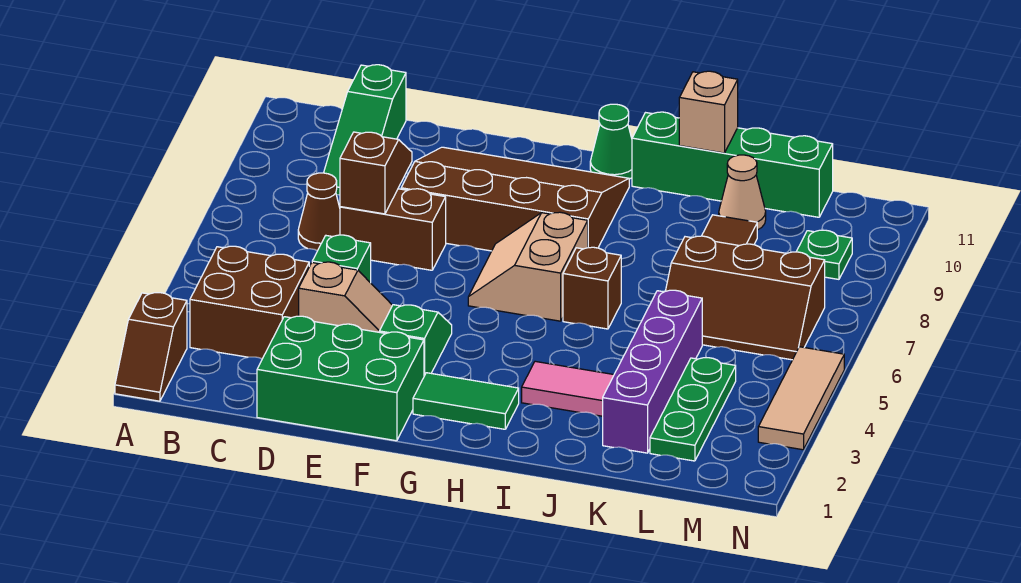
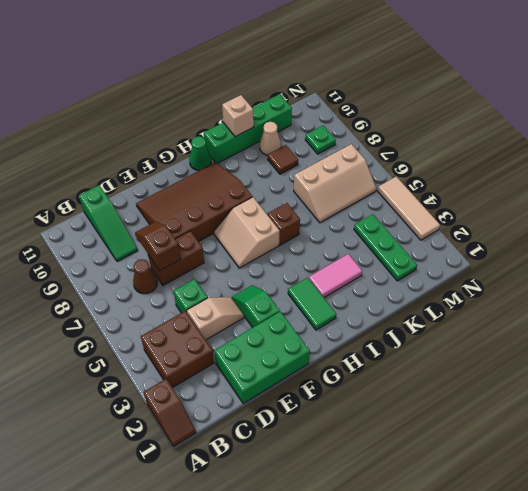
green tile G2:H2 level 1 -> green tile H2:H3 level 1
purple brick K2:K5 level 1 -> none
brown slope K6:M7 level 1 top 7 -> tan slope K6:M7 level 1 top 7

